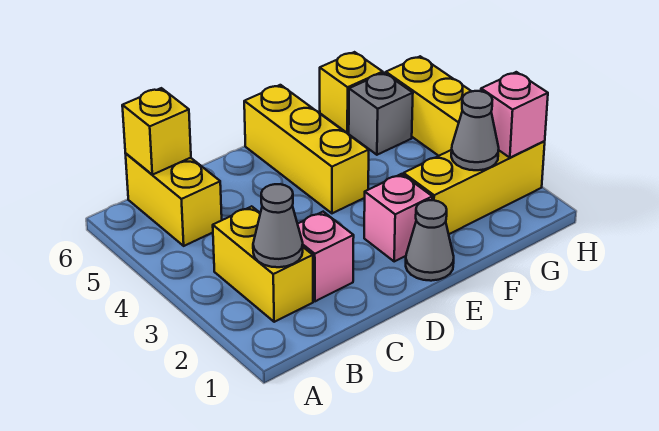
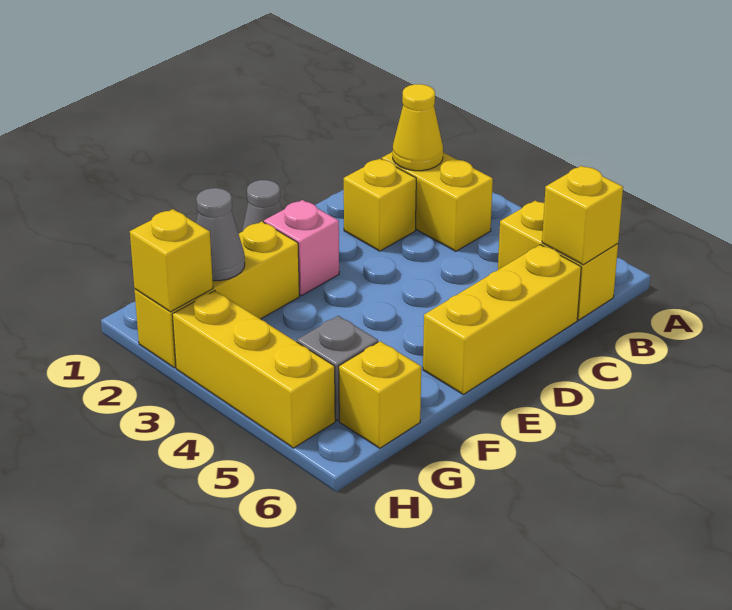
grey cone B2 level 2 -> yellow cone B2 level 2
pink brick C2 level 1 -> yellow brick C2 level 1
yellow brick E4:E6 level 1 -> yellow brick C6:E6 level 1
pink brick H2 level 2 -> yellow brick H2 level 2

